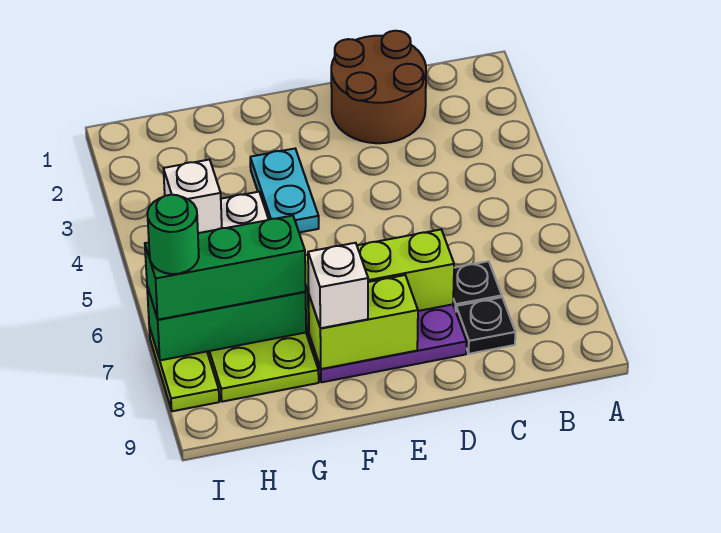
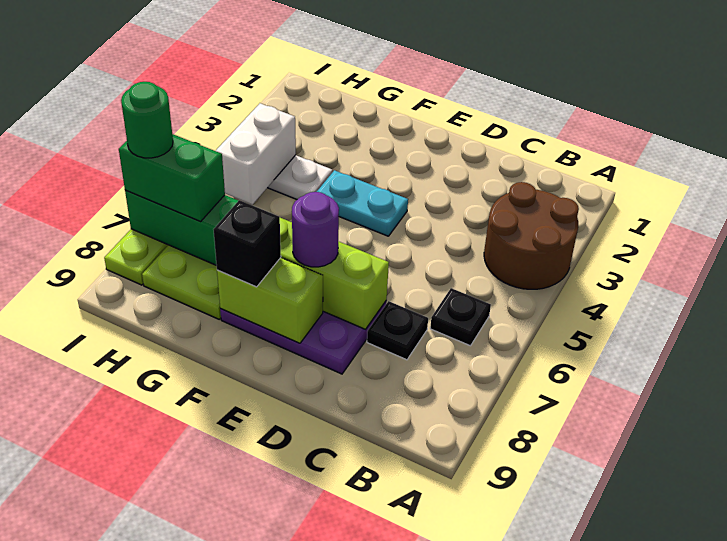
brown round brick C1:D2 level 1 -> brown round brick A3:B4 level 1
black plate C8 level 1 -> black plate B6 level 1
none -> purple round brick E7 level 3
cyan plate F3:F4 level 1 -> cyan plate E4:F4 level 1
white brick F8 level 3 -> black brick F8 level 3
green brick G7:I7 level 3 -> green brick H7:I7 level 3
white brick H4 level 2 -> white brick H4:H5 level 2

